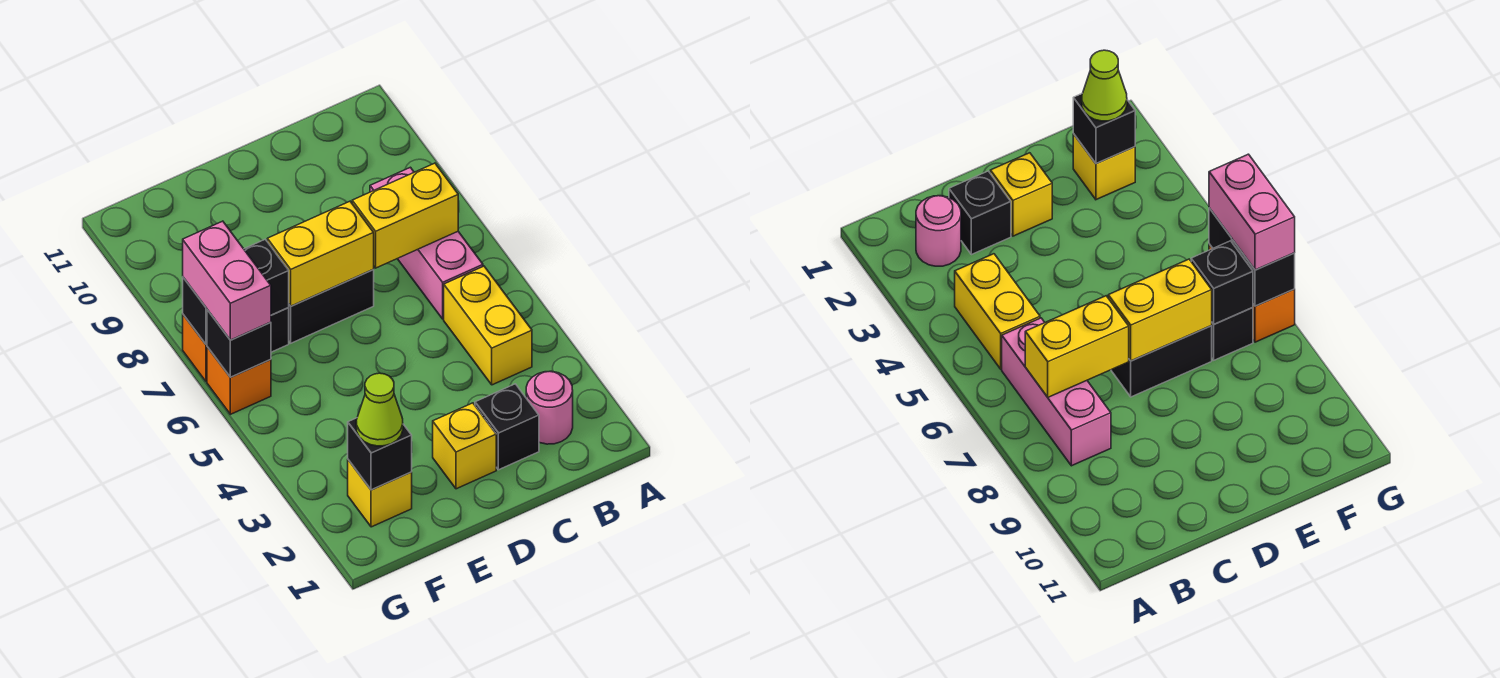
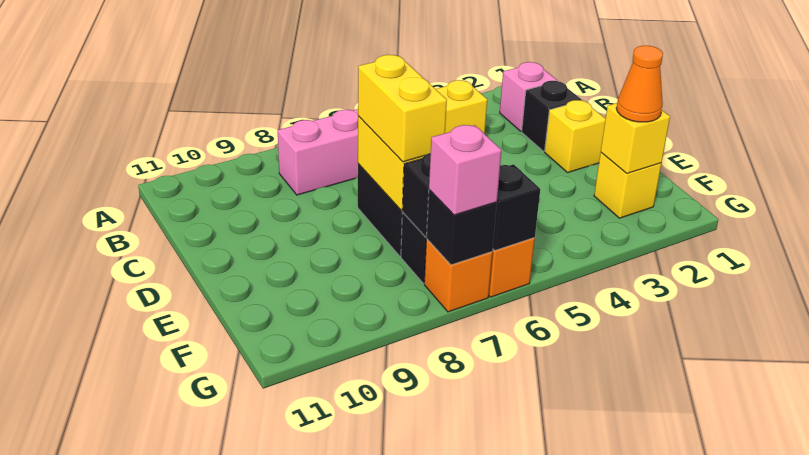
pink round brick B2 level 1 -> pink brick B2 level 1
yellow brick B7:C7 level 2 -> yellow brick D7:E7 level 3
black brick F2 level 2 -> yellow brick F2 level 2
lime cone F2 level 3 -> orange cone F2 level 3
pink brick G6:G7 level 3 -> pink brick G7 level 3

